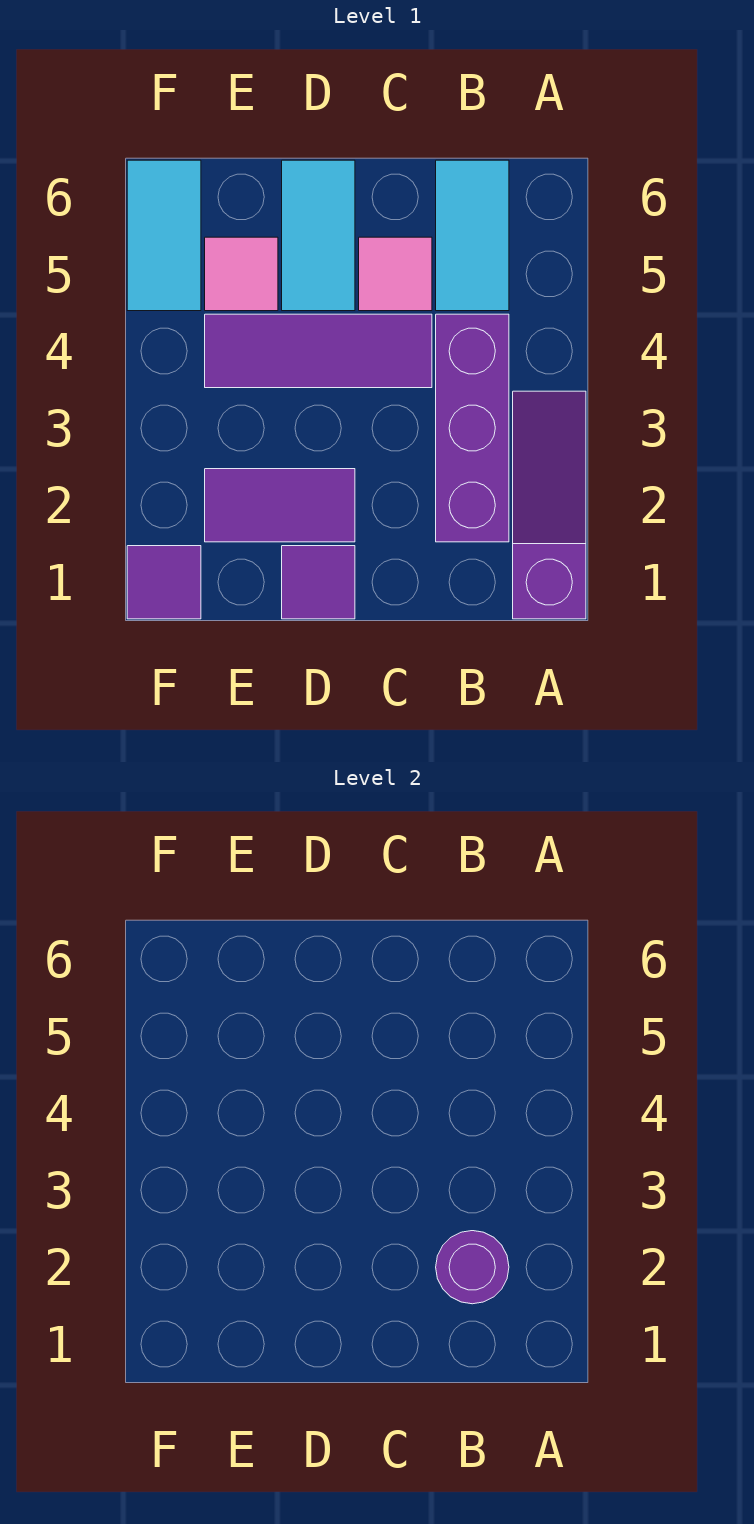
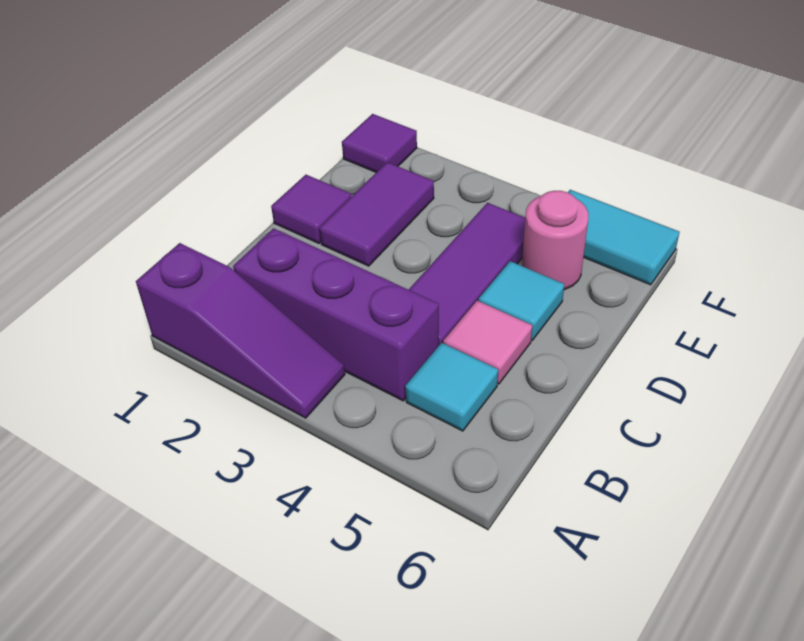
purple round brick B2 level 2 -> none
cyan tile B5:B6 level 1 -> cyan tile B5 level 1
cyan tile D5:D6 level 1 -> cyan tile D5 level 1
pink tile E5 level 1 -> pink round brick E5 level 1

